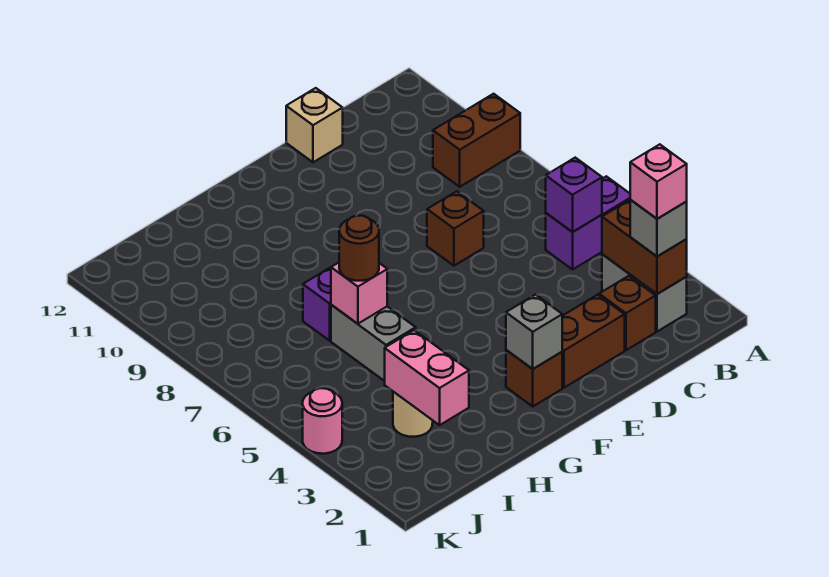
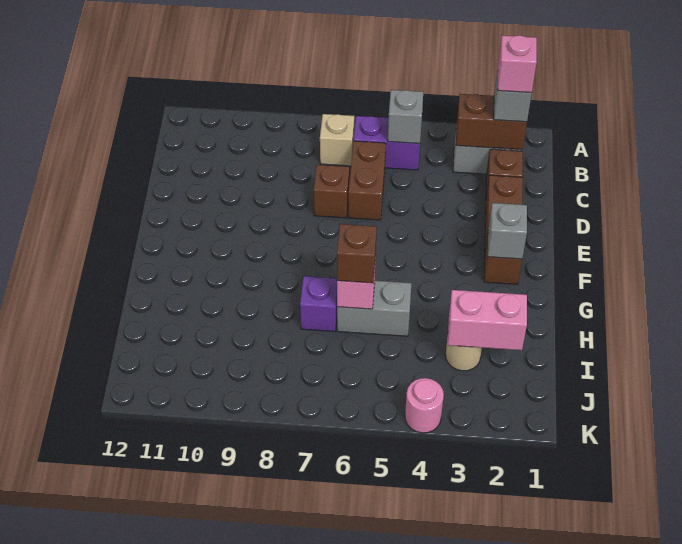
purple brick A5:B5 level 1 -> purple brick B5:B6 level 1
brown brick A9:B9 level 1 -> brown brick C6:D6 level 1
purple brick B5 level 2 -> grey brick B5 level 2
tan brick D12 level 1 -> tan brick B7 level 1
brown round brick H6 level 3 -> brown brick H6 level 3

